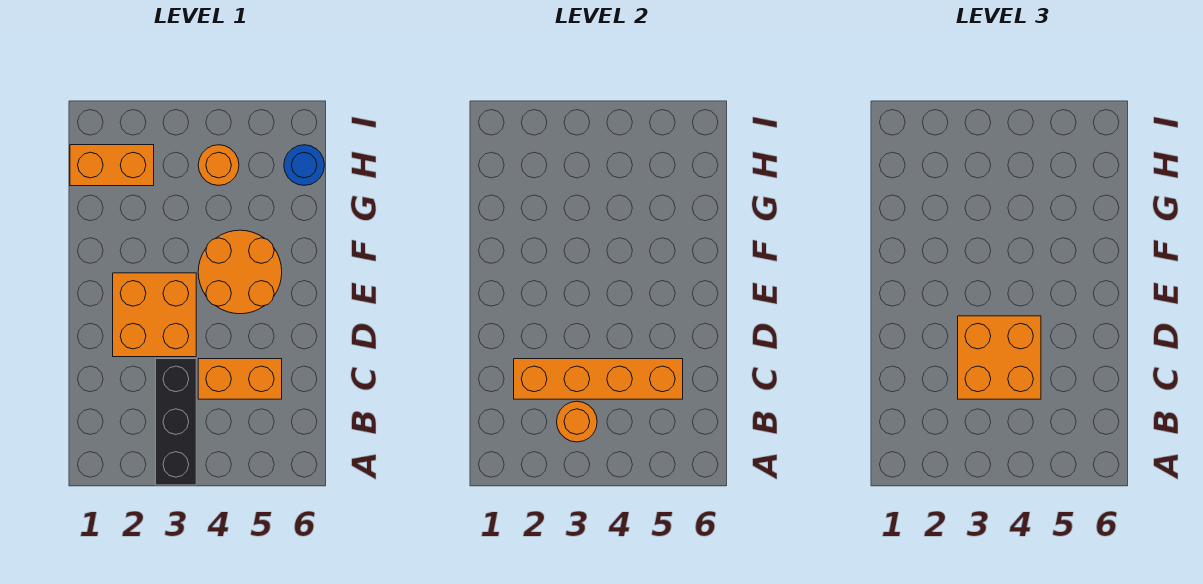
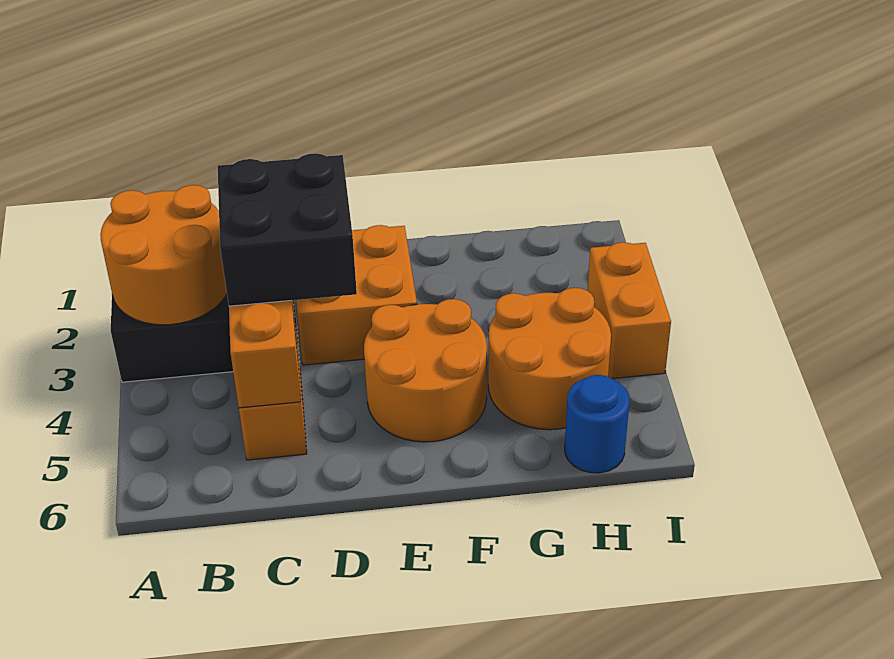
orange round brick B3 level 2 -> orange round brick A2:B3 level 2
orange brick C3:D4 level 3 -> black brick C3:D4 level 3
orange brick H1:H2 level 1 -> orange brick I3:I4 level 1
orange round brick H4 level 1 -> orange round brick G4:H5 level 1

